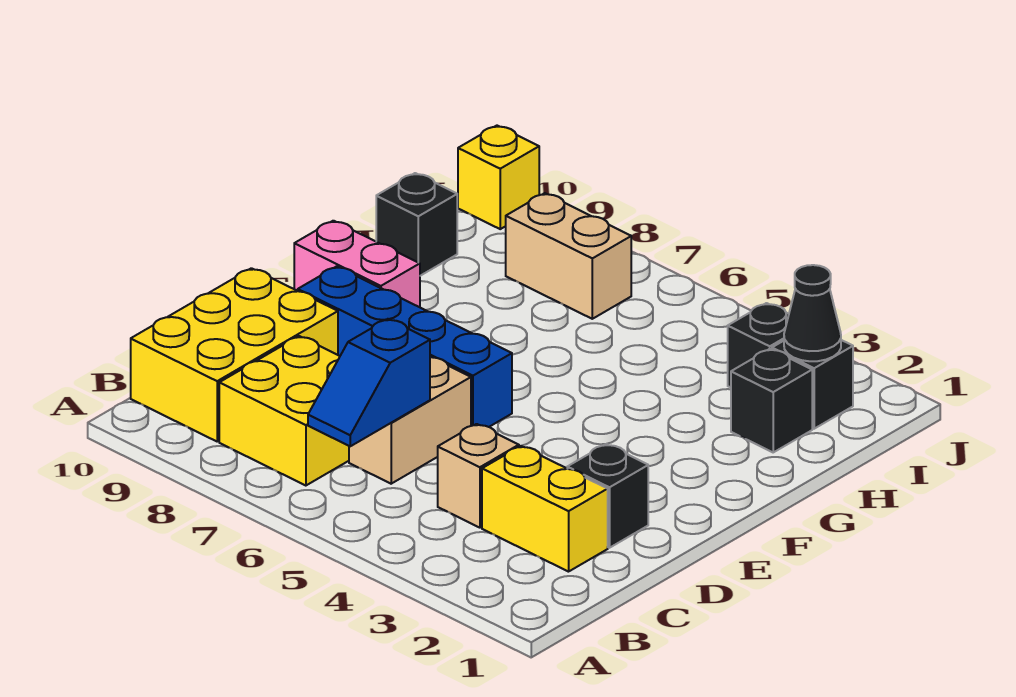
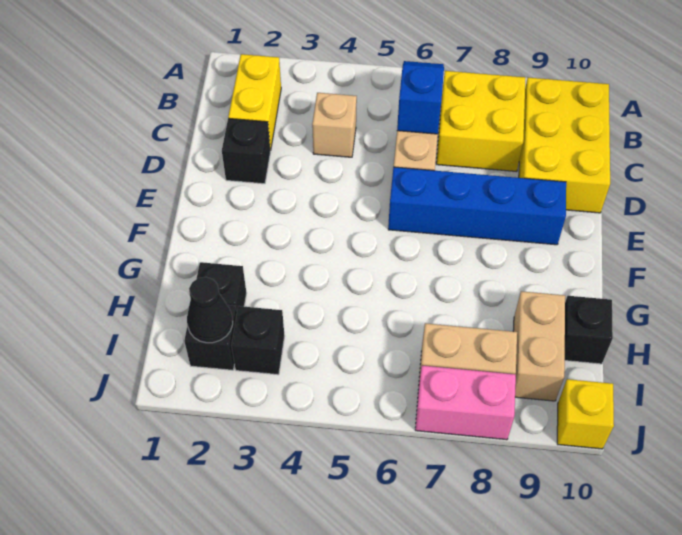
yellow brick C2:C3 level 1 -> yellow brick B2:C2 level 1
pink brick F9:F10 level 1 -> pink brick J7:J8 level 1
none -> tan brick H9:I9 level 1

